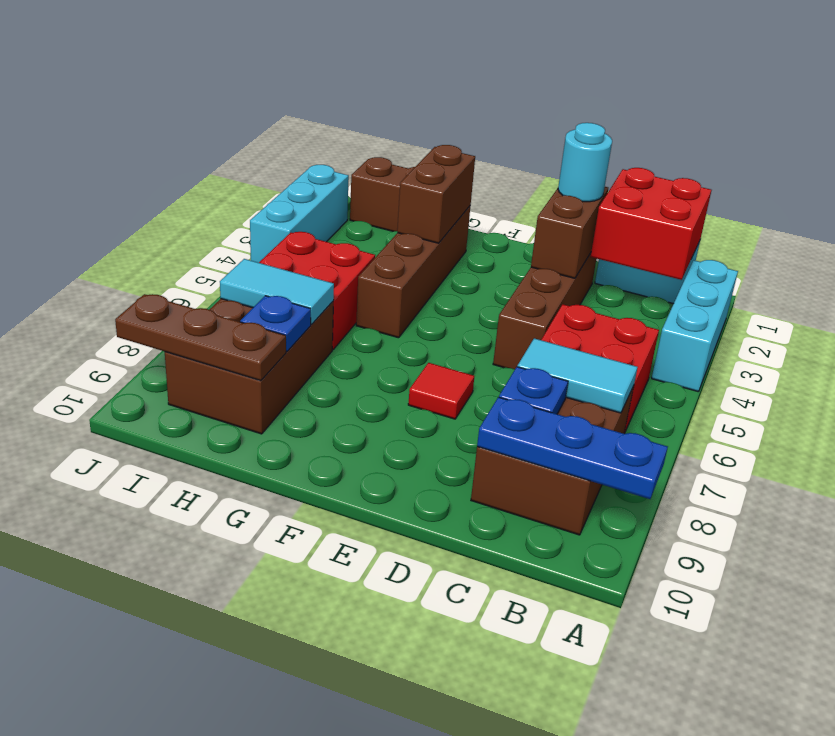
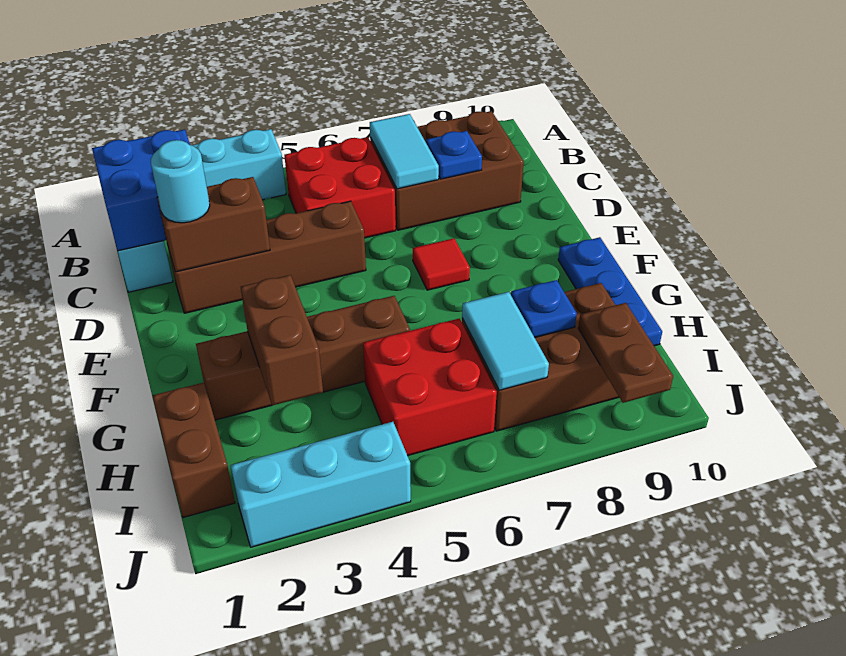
blue plate A9:C9 level 2 -> blue plate F10:H10 level 1
red brick B1:C2 level 2 -> blue brick B1:C2 level 2
brown brick G2:G3 level 2 -> brown brick G3:H3 level 2
brown plate H9:J9 level 2 -> brown plate I9:J9 level 2

